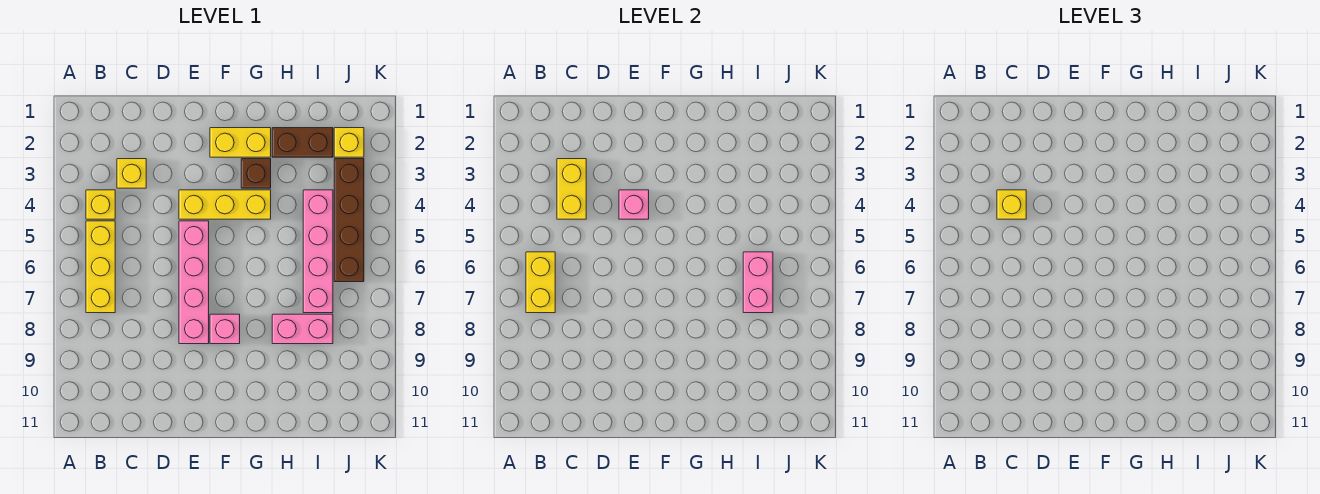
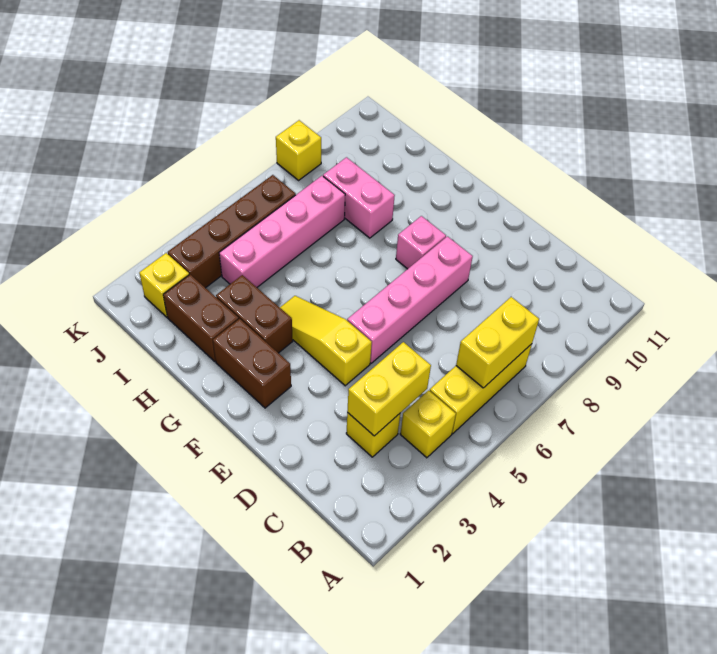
yellow brick C4 level 3 -> yellow brick K8 level 1
yellow brick E4:G4 level 1 -> yellow slope E4:G4 level 1 top E
pink brick E4 level 2 -> none
yellow brick F2:G2 level 1 -> brown brick F2:G2 level 1
brown brick G3 level 1 -> brown brick G3:H3 level 1
pink brick I6:I7 level 2 -> none

